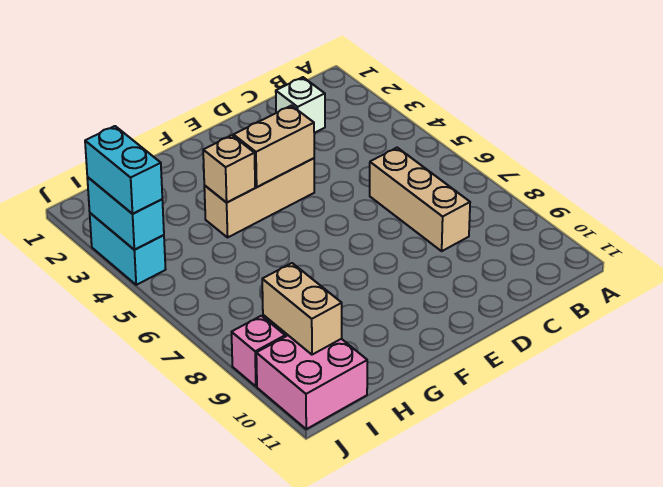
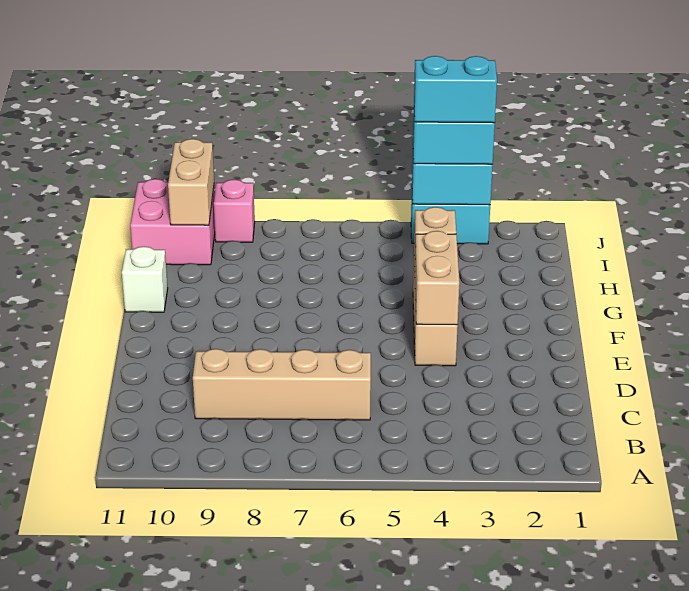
white brick C2 level 1 -> white brick G11 level 1
tan brick C6:C8 level 1 -> tan brick C6:C9 level 1
tan brick I9:I10 level 2 -> tan brick I10:J10 level 2
none -> cyan brick J3:J4 level 4

